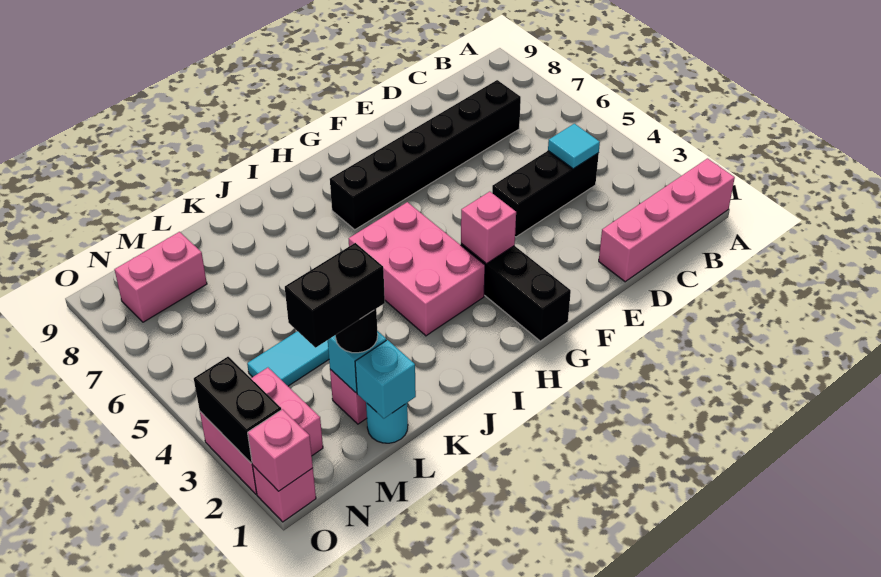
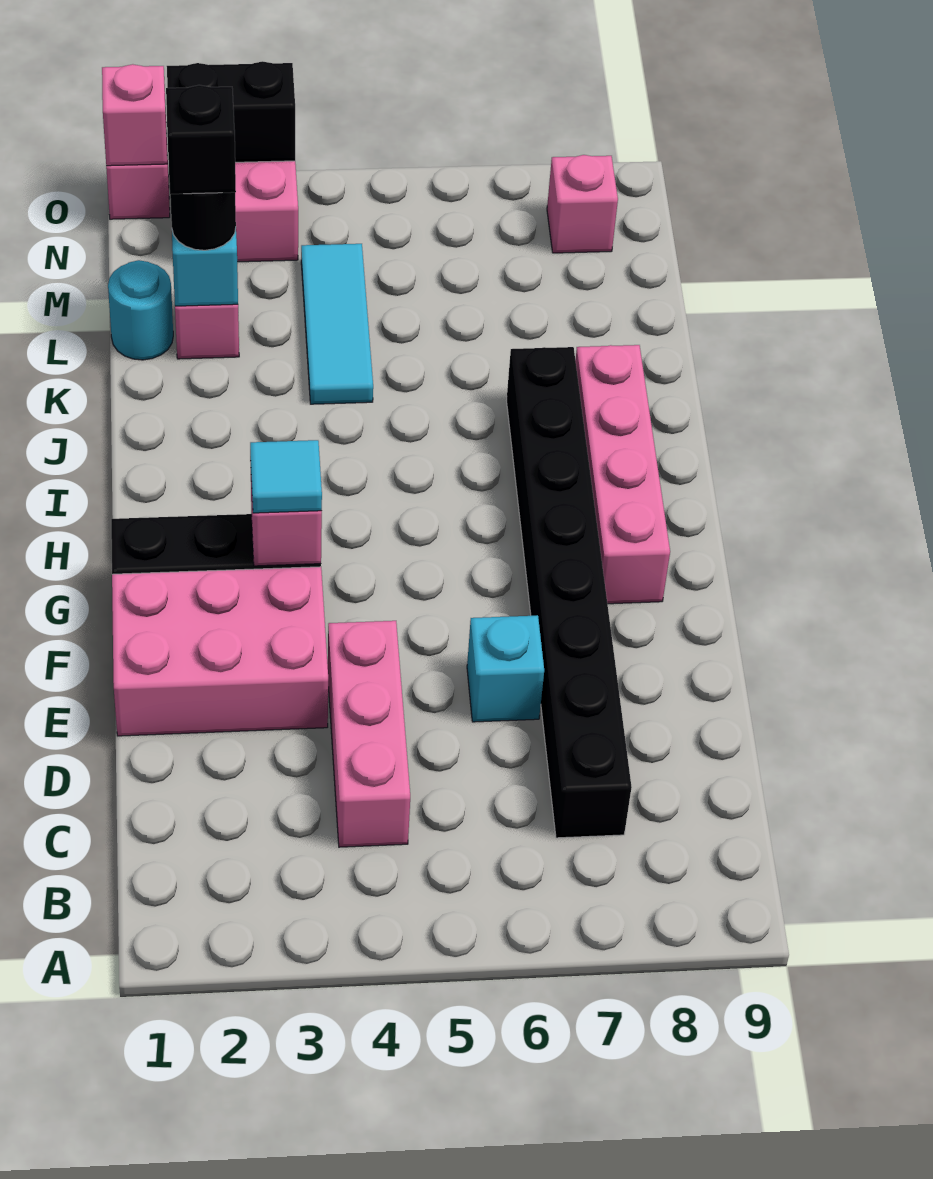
pink brick A1:D1 level 1 -> pink brick G8:J8 level 1
black brick C4:E4 level 1 -> pink brick C4:E4 level 1
cyan tile C4 level 2 -> cyan tile G3 level 3
black brick C7:H7 level 1 -> black brick C7:J7 level 1
pink brick H3:I5 level 1 -> pink brick E1:F3 level 1
cyan brick L1 level 2 -> cyan brick E6 level 1
black brick L2:M2 level 4 -> black brick L2 level 4
pink brick M8:N8 level 1 -> pink brick N8 level 1

